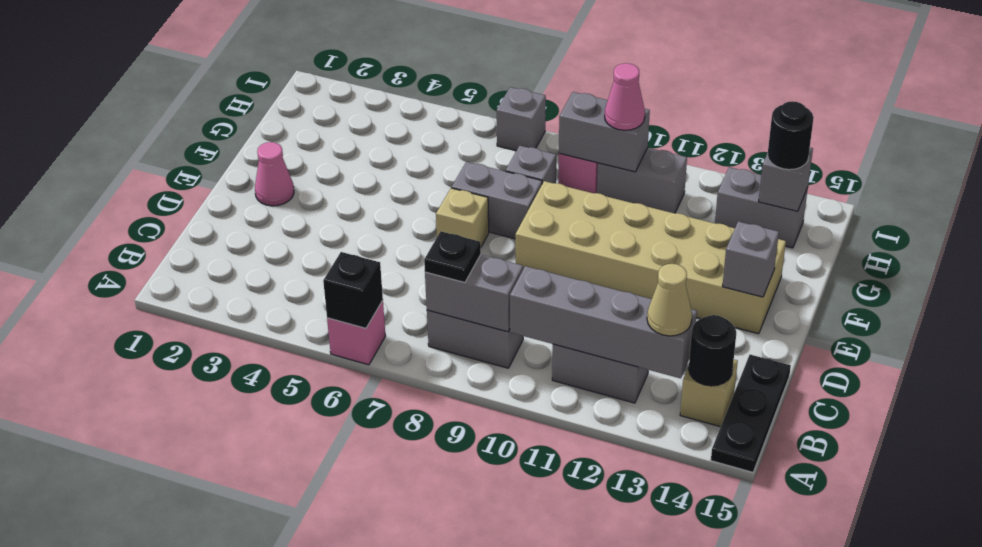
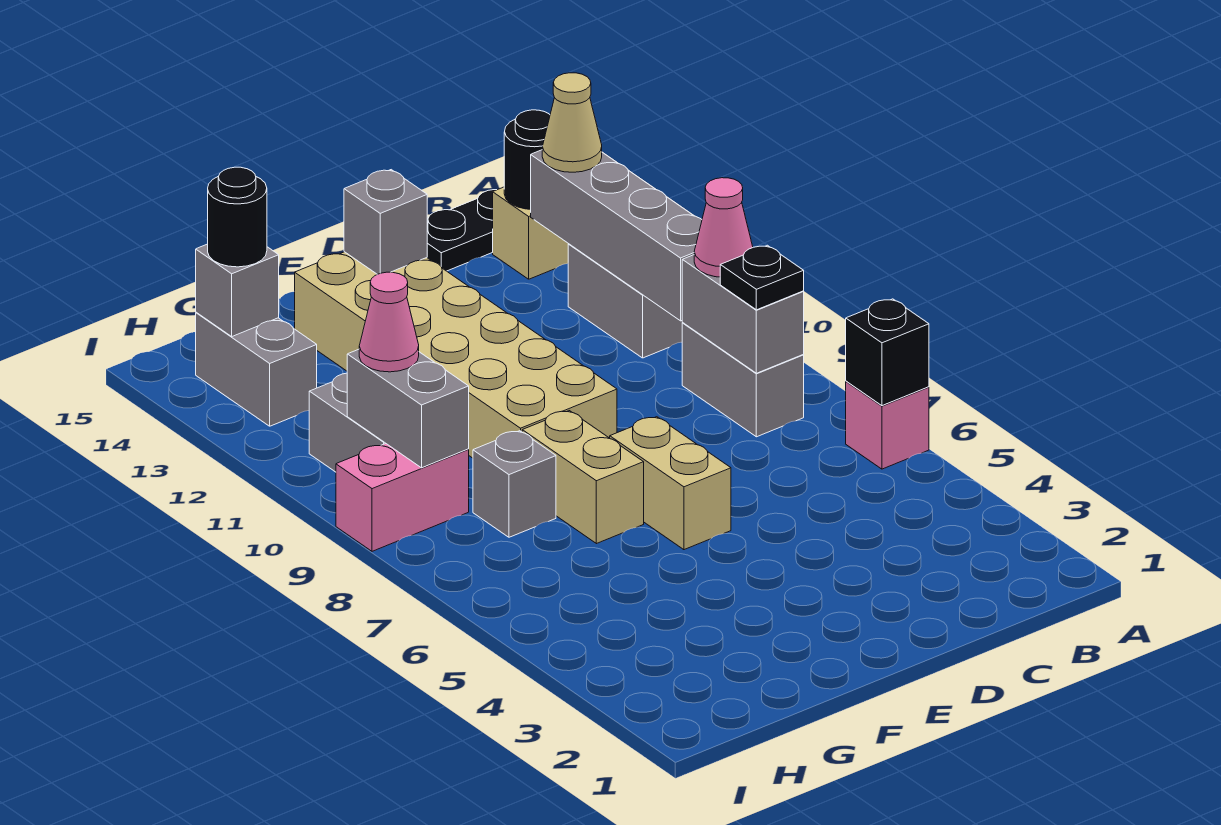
pink cone E2 level 1 -> pink cone B9 level 3
tan brick E7 level 1 -> tan brick E6:E7 level 1
grey brick F7:F8 level 1 -> tan brick F7:F8 level 1
grey brick I7 level 1 -> none

